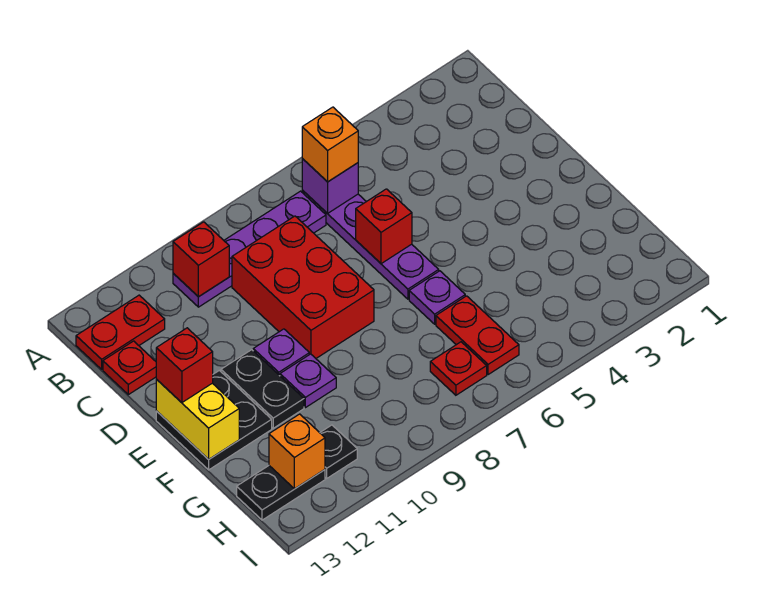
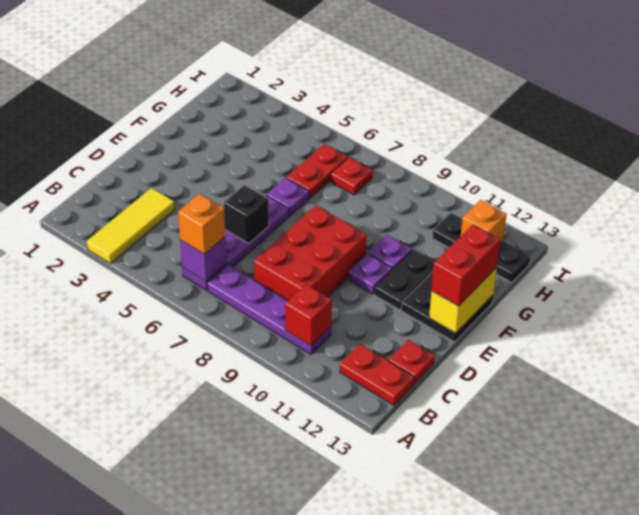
none -> yellow tile A3:C3 level 1
red brick D6 level 2 -> black brick D6 level 2
red brick E13 level 3 -> red brick E13:F13 level 3

